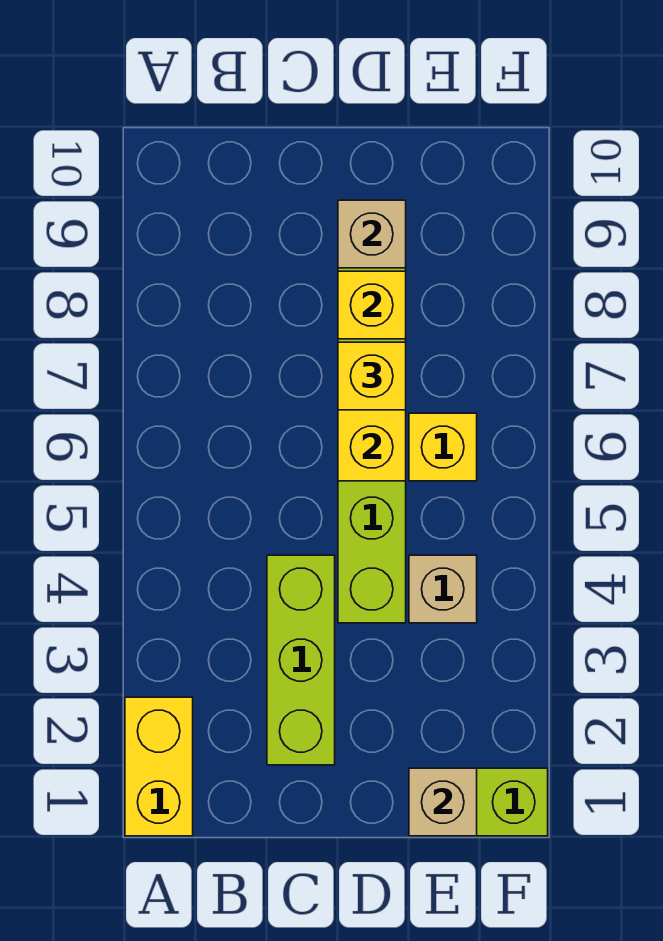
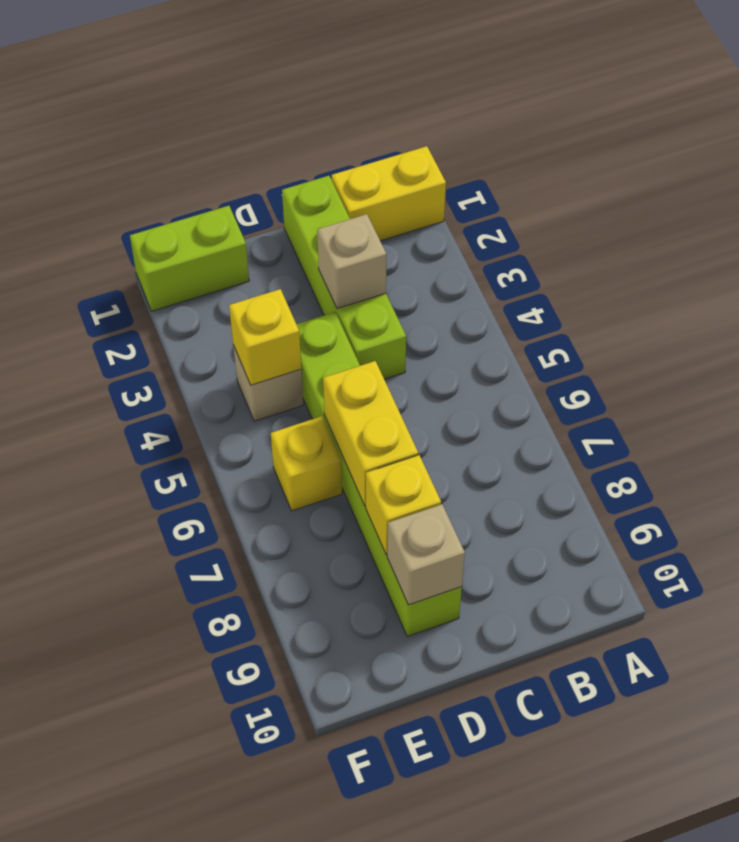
yellow brick A1:A2 level 1 -> yellow brick A1:B1 level 1
lime brick C2:C4 level 1 -> lime brick C1:C4 level 1
yellow brick D7 level 3 -> yellow brick E4 level 2
tan brick E1 level 2 -> tan brick C3 level 2

